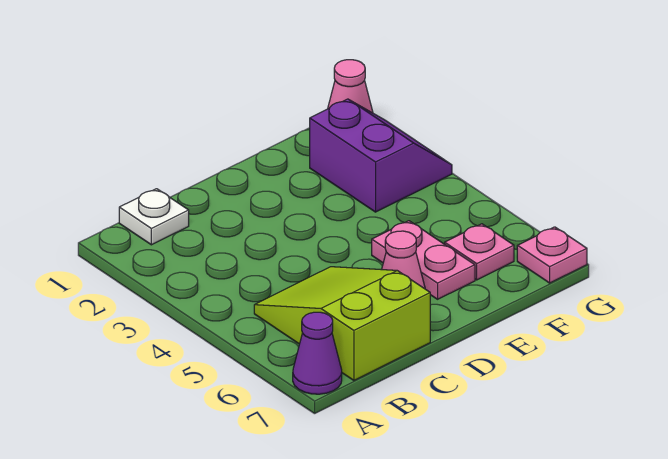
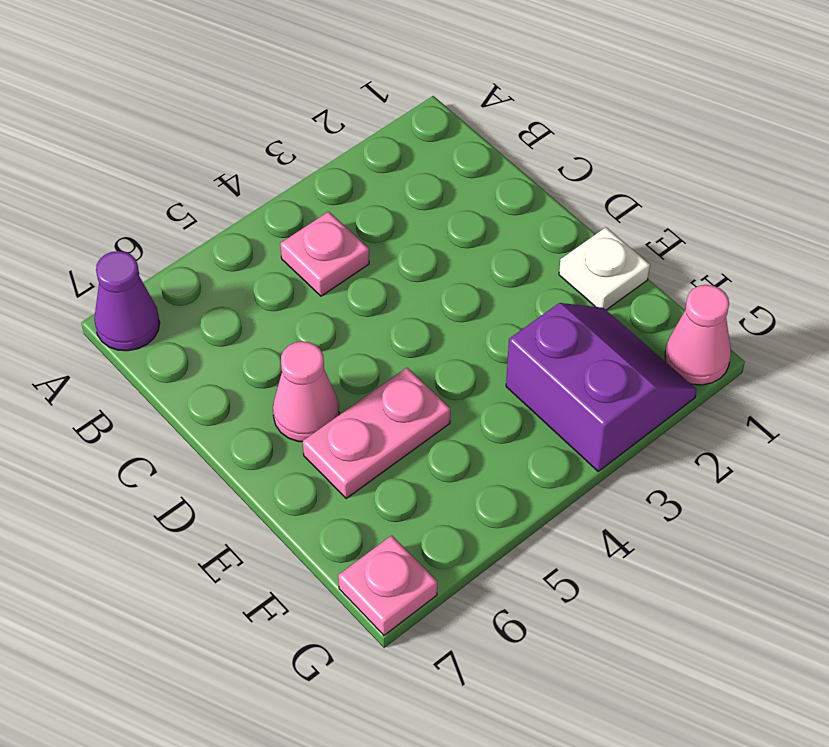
white plate B1 level 1 -> white plate E1 level 1
lime slope B5:C7 level 1 top 7 -> none
purple slope F2:G3 level 1 top F -> purple slope F2:G3 level 1 top 3
pink plate F6 level 1 -> pink plate B4 level 1

